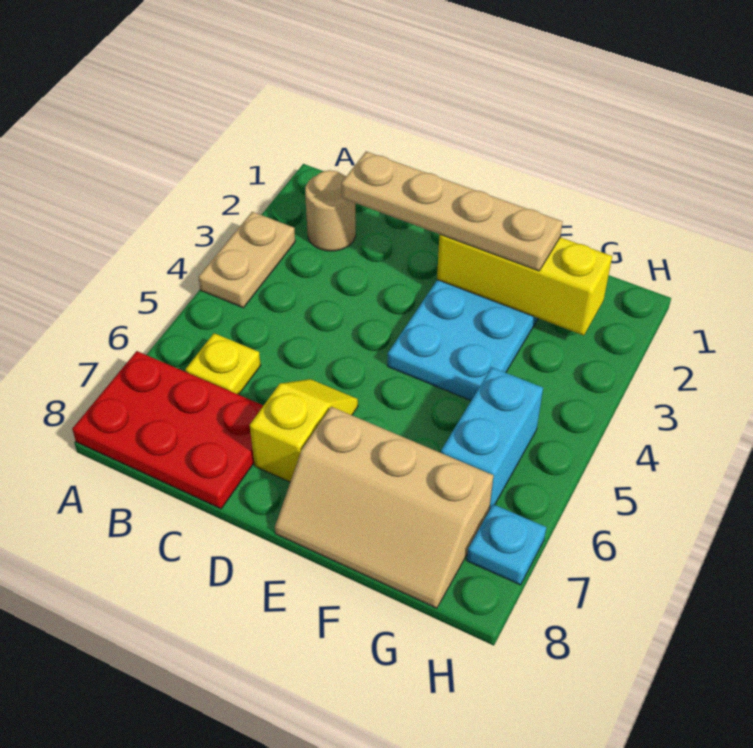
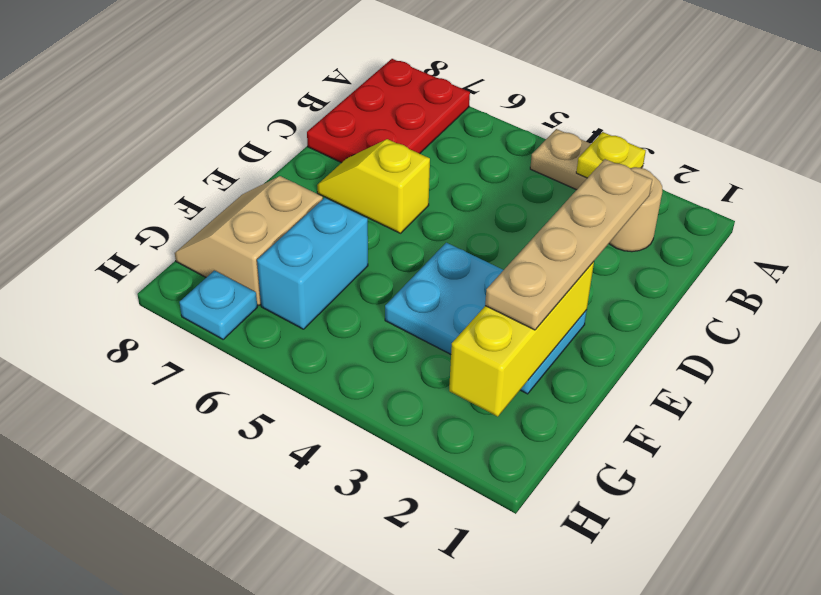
yellow plate B6 level 1 -> yellow plate A3 level 2
yellow slope D6:D7 level 1 top 7 -> yellow slope D6:D7 level 1 top 6
tan slope E7:G8 level 1 top 7 -> tan slope F7:G8 level 1 top 7
cyan brick G5:G6 level 1 -> cyan brick F6:G6 level 1

